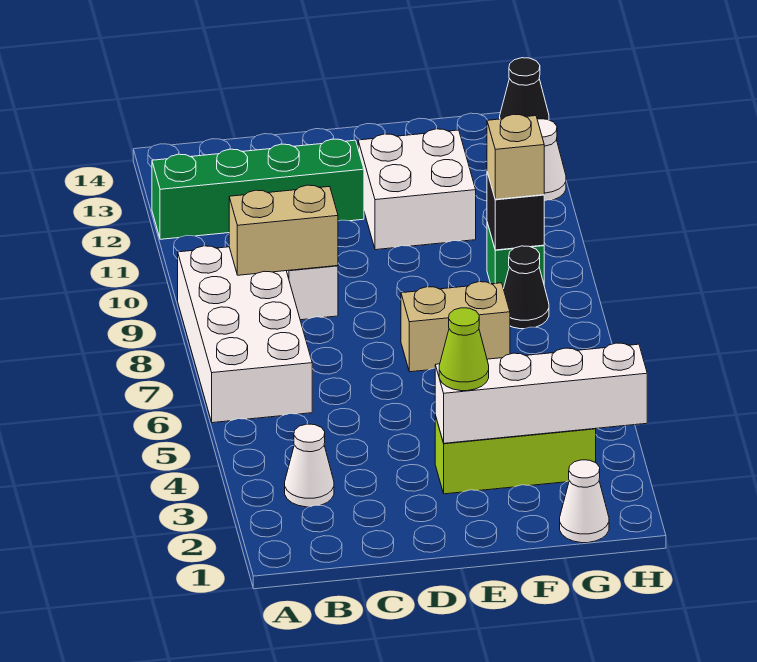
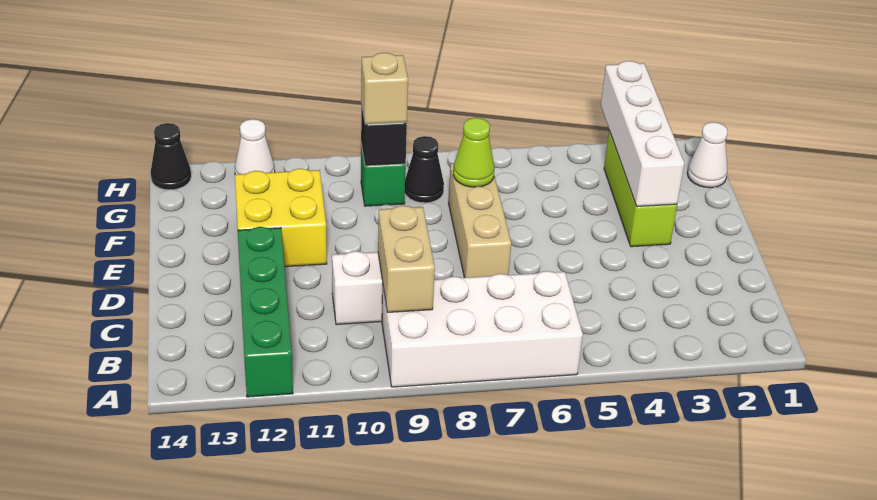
white cone B3 level 1 -> none
lime cone E3 level 3 -> lime cone F7 level 2
tan brick E7:F7 level 1 -> tan brick D7:F7 level 1
white brick E11:F12 level 1 -> yellow brick E11:F12 level 1

